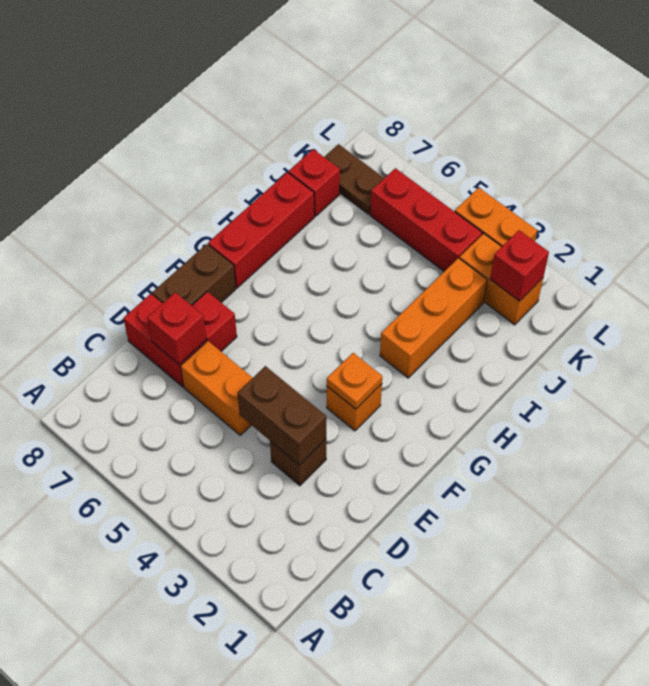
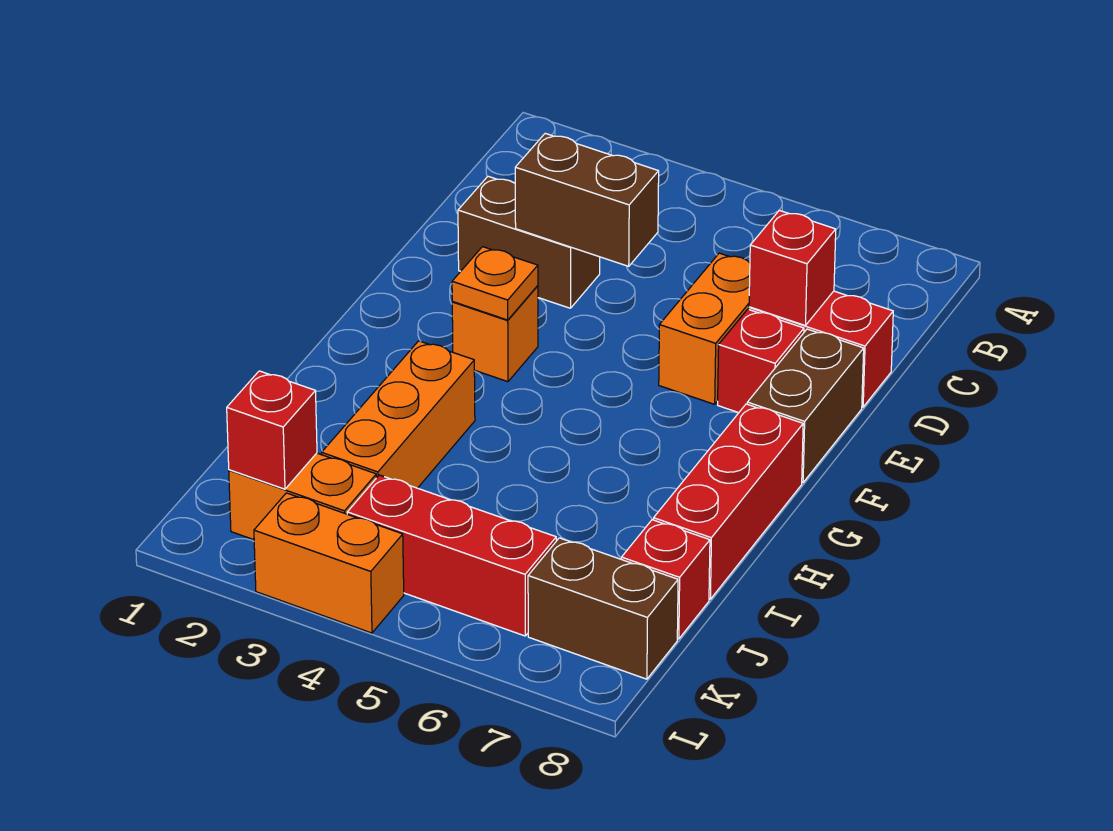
brown brick D3 level 1 -> brown brick D2:D3 level 1
orange brick D5:D6 level 1 -> orange brick D6:E6 level 1
brown plate K7:K8 level 1 -> brown brick K7:K8 level 1

